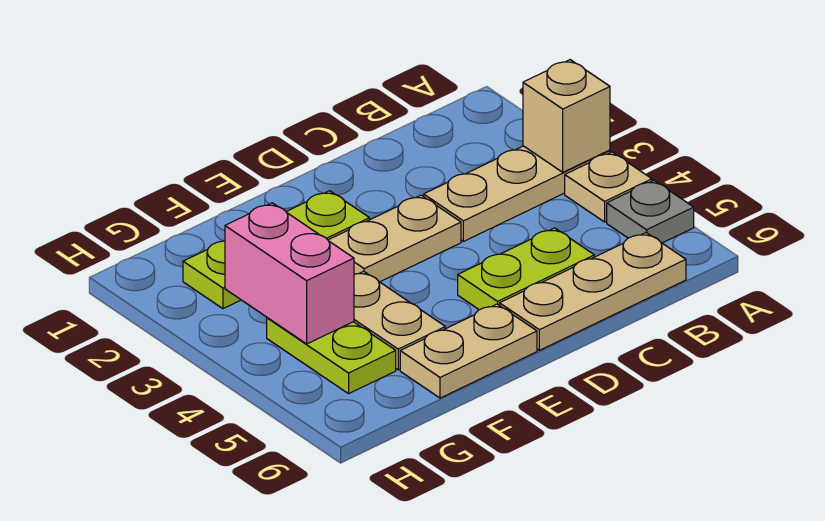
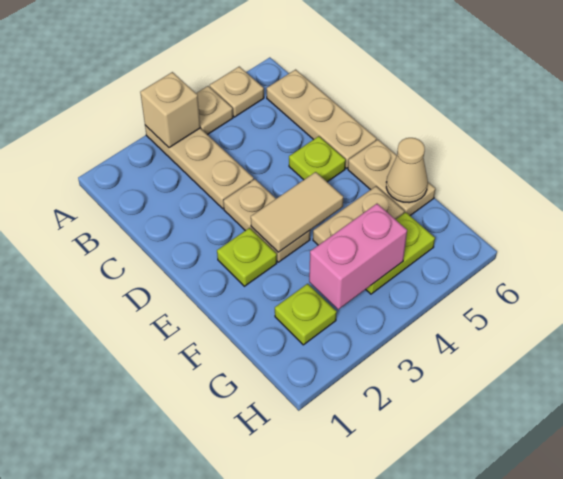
grey plate A5 level 1 -> tan plate A5 level 1
lime plate C5:D5 level 1 -> lime plate D5 level 1
none -> tan tile E3:E4 level 2
none -> tan cone F6 level 2

